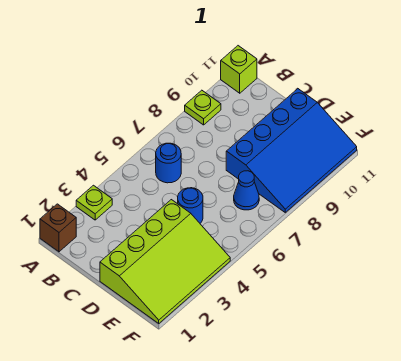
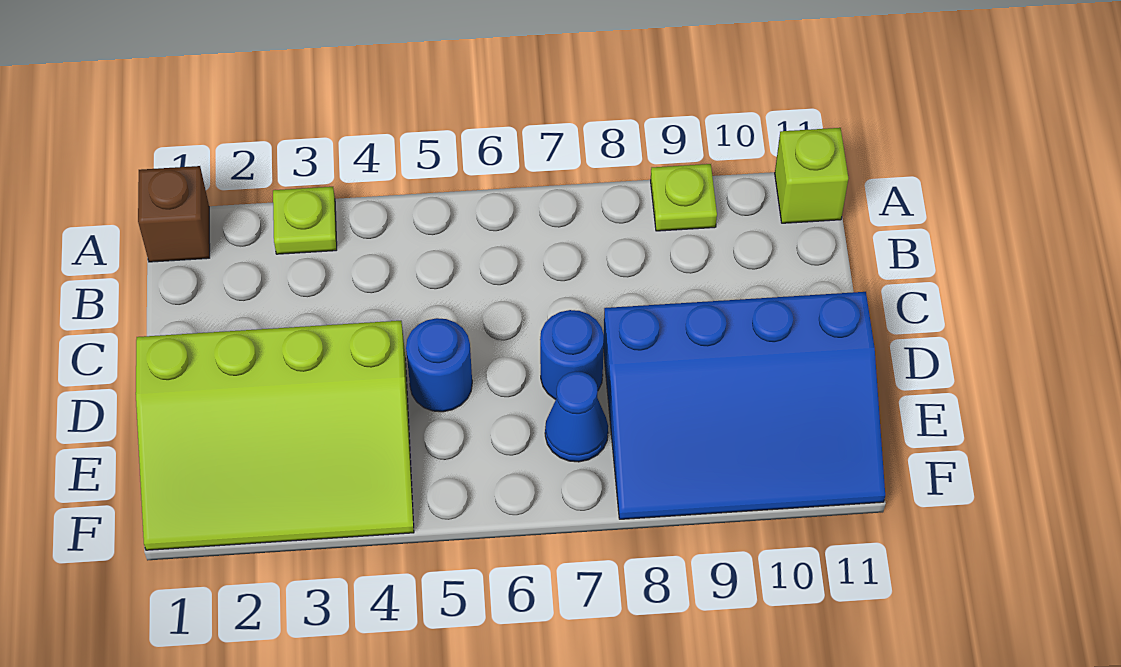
blue round brick B6 level 1 -> blue round brick D7 level 1

